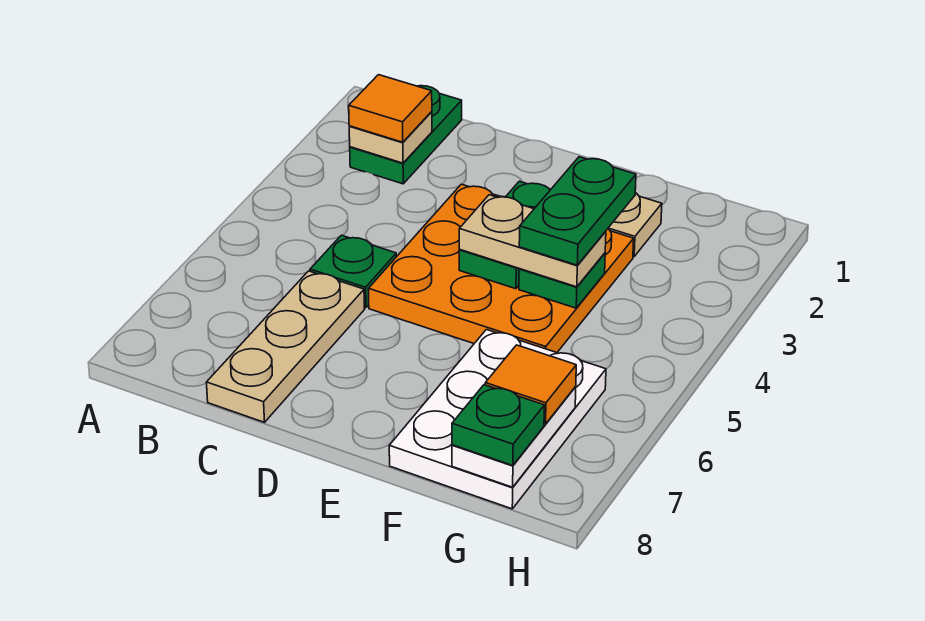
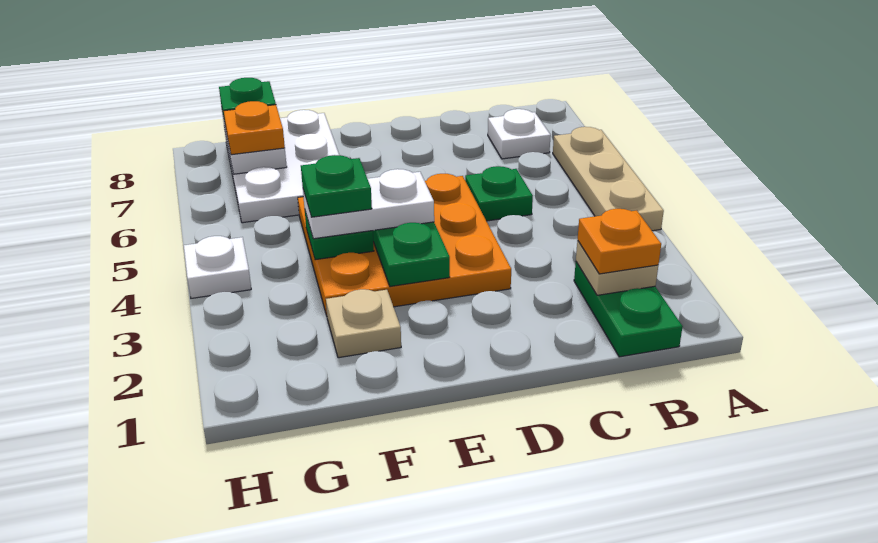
orange tile B2 level 3 -> orange plate B2 level 3
none -> white plate B7 level 1
tan plate C6:C8 level 1 -> tan plate A4:A6 level 1
tan plate E4:F4 level 3 -> white plate E4:F4 level 3
green plate F3:F4 level 4 -> green plate F4 level 4
orange tile G7 level 3 -> orange plate G7 level 3
none -> white plate H4 level 1

